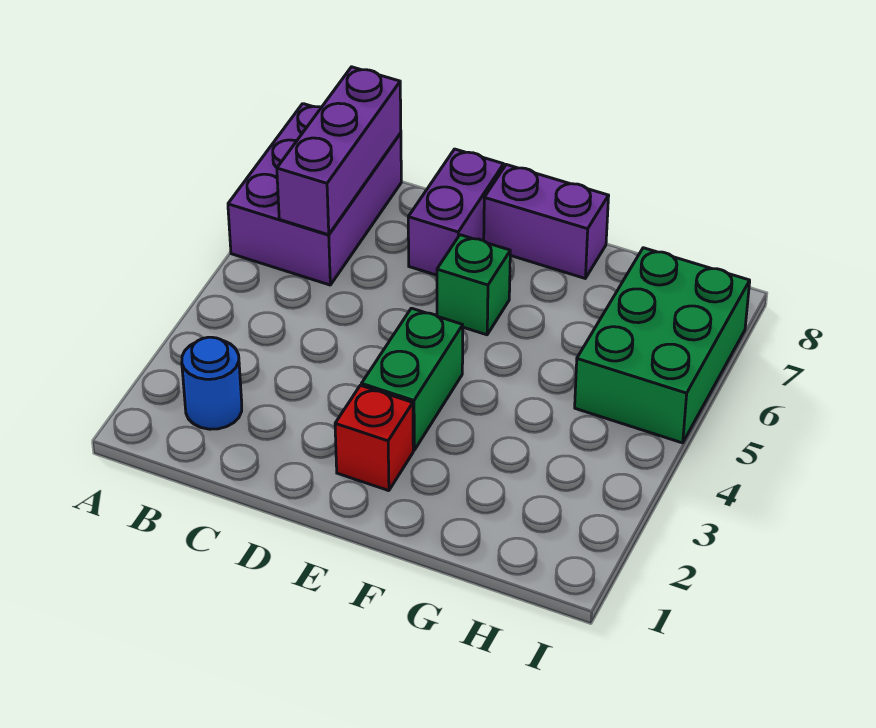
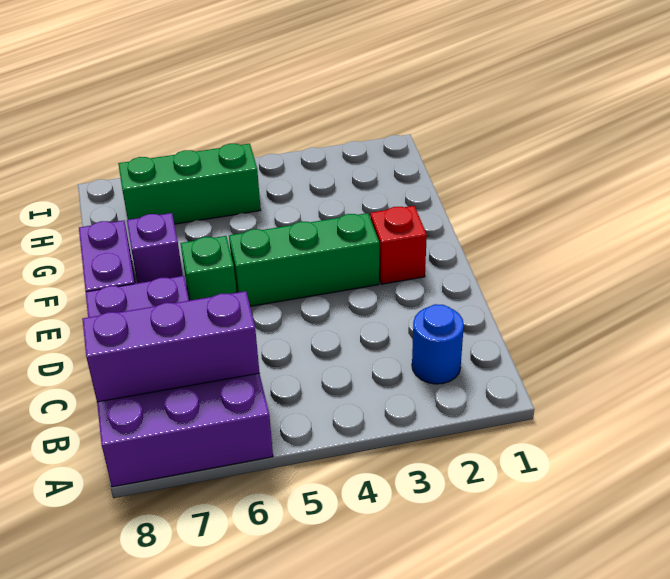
green brick E3:E4 level 1 -> green brick E3:E5 level 1
none -> purple brick F7 level 1
green brick H5:I7 level 1 -> green brick H5:H7 level 1

